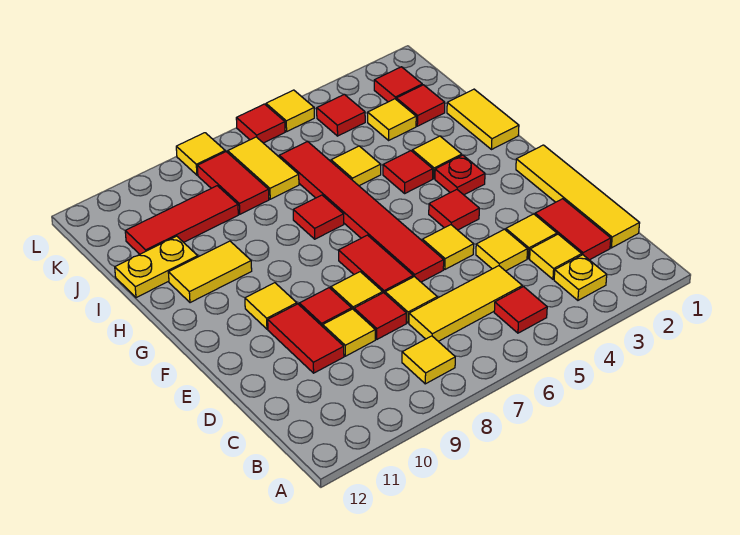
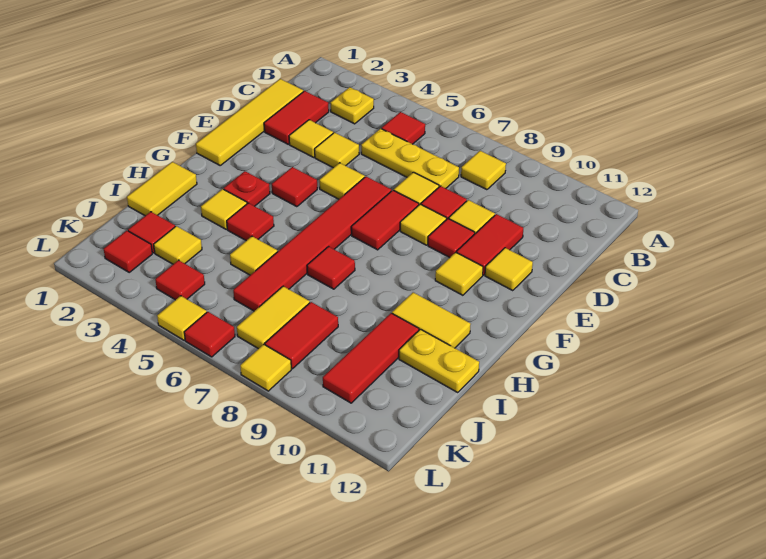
yellow tile C3 level 1 -> yellow tile E11 level 1
yellow tile C5:C7 level 1 -> yellow plate C5:C7 level 1
red tile J9:J11 level 1 -> red tile I10:K10 level 1

